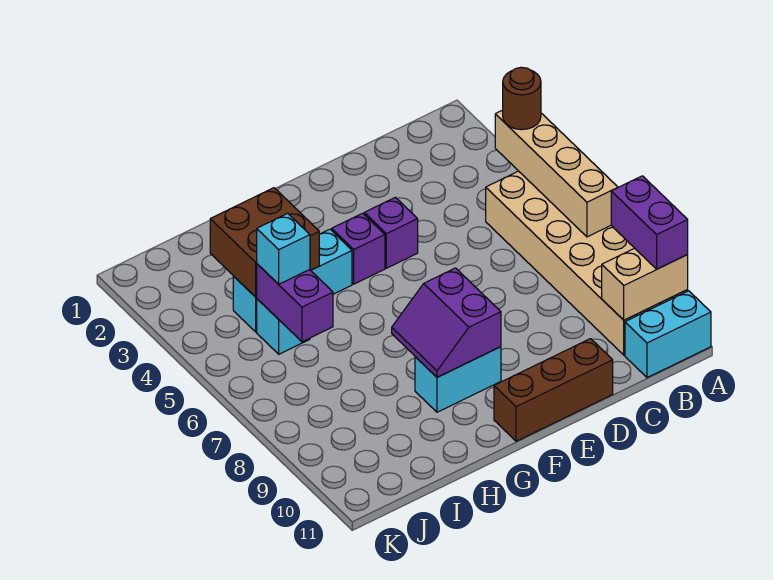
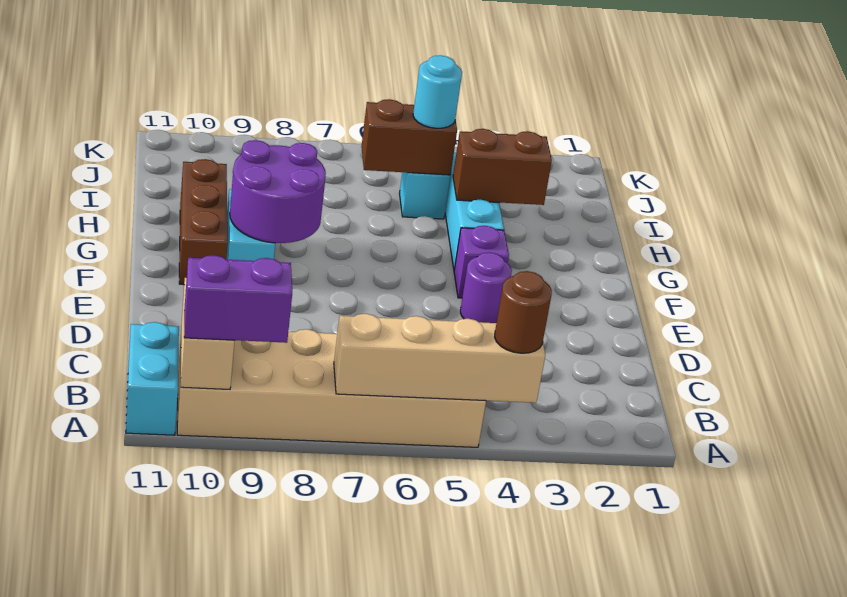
brown brick D11:F11 level 1 -> brown brick F10:H10 level 1
purple brick E4 level 1 -> purple round brick E4 level 1
purple slope F8:G9 level 2 top F -> purple round brick F8:G9 level 2
brown brick H3:I4 level 2 -> brown brick H3:H4 level 2
purple brick I5:I6 level 2 -> brown brick I5:I6 level 2
cyan brick I5 level 3 -> cyan round brick I5 level 3

